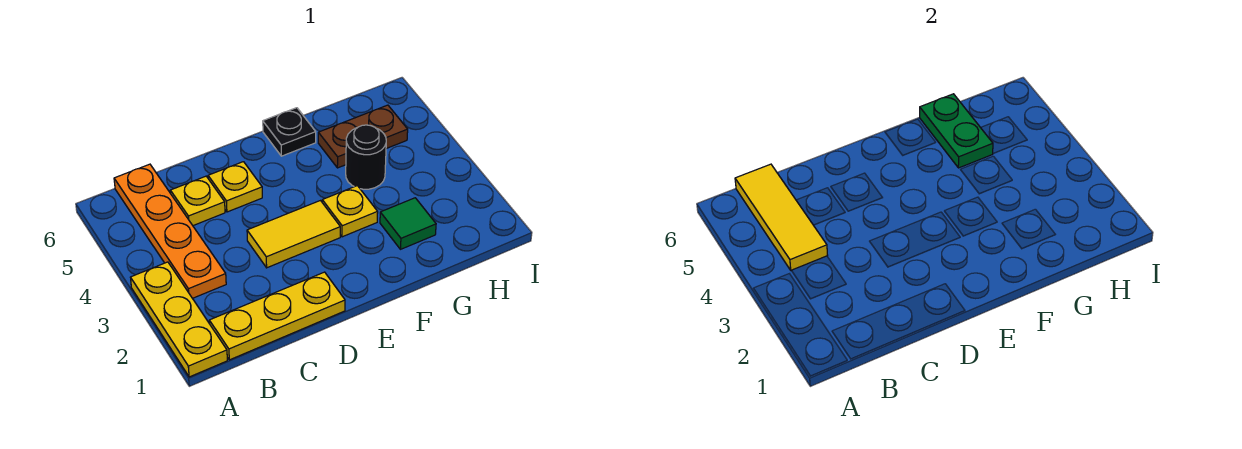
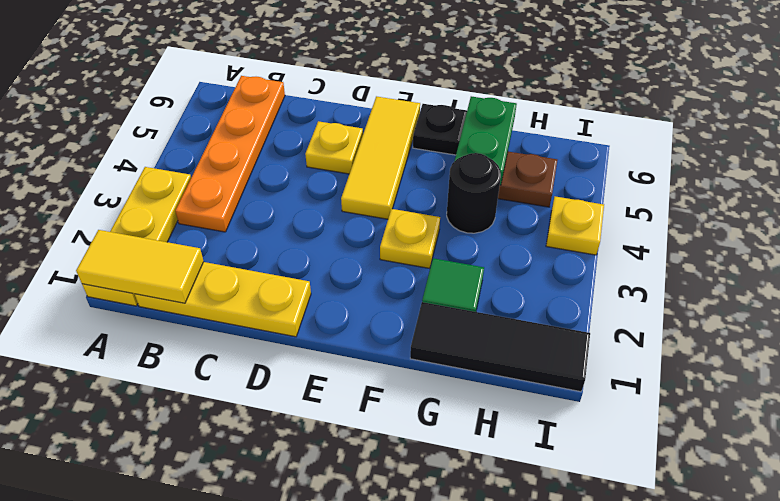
yellow tile B4:B6 level 2 -> yellow tile E4:E6 level 1
yellow plate C5 level 1 -> yellow plate I4 level 1
yellow tile D3:E3 level 1 -> yellow tile A1:B1 level 2
none -> black tile G1:I1 level 1

